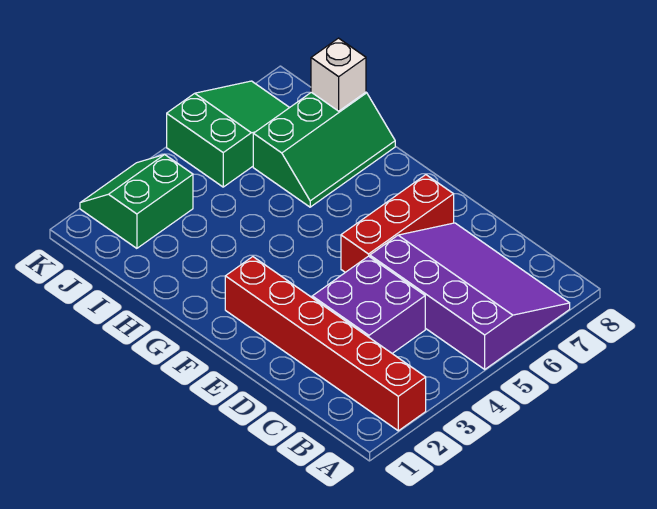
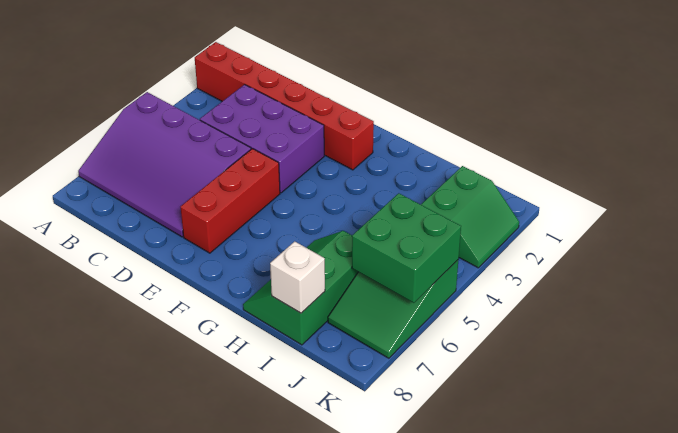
purple brick C3:D4 level 1 -> purple brick C3:E4 level 1
none -> green brick J5:K6 level 2

